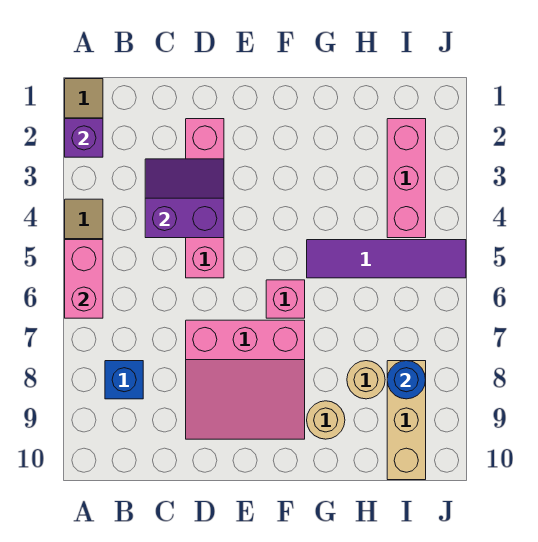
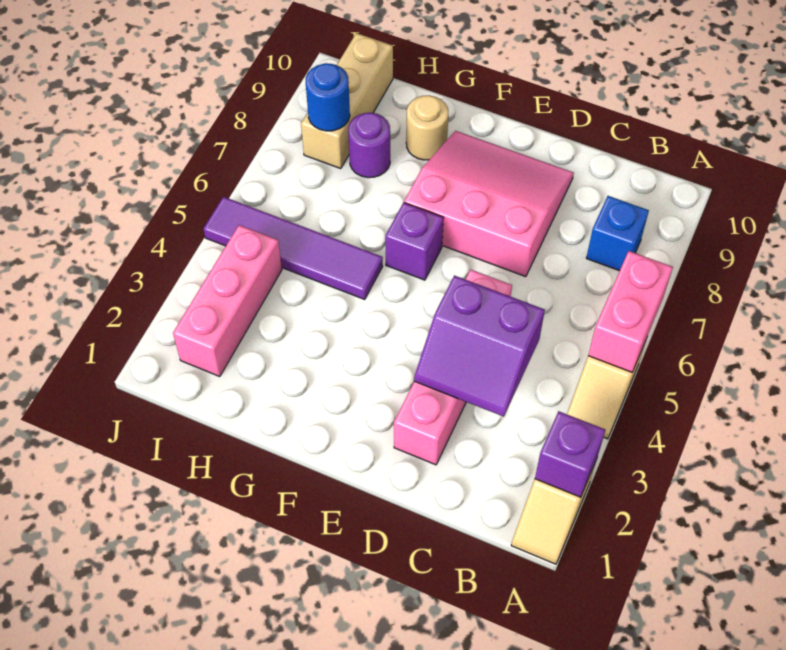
pink brick F6 level 1 -> purple brick F6 level 1
tan round brick H8 level 1 -> purple round brick H8 level 1

